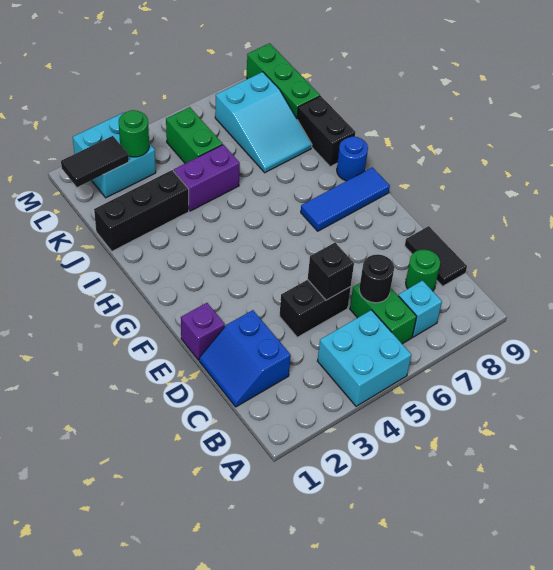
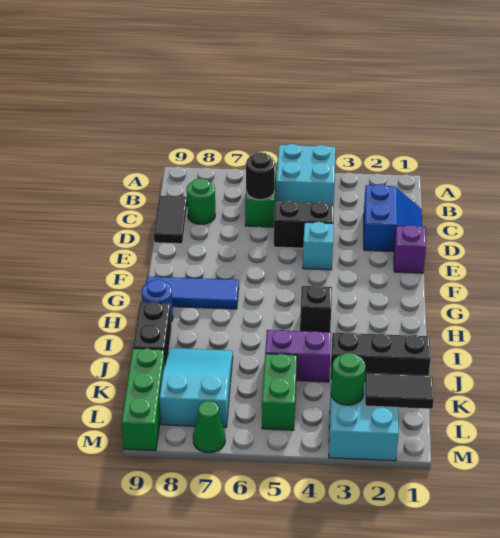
cyan brick B7 level 1 -> cyan brick E4 level 1
black brick D5 level 2 -> black brick H4 level 1
none -> green cone M7 level 1

